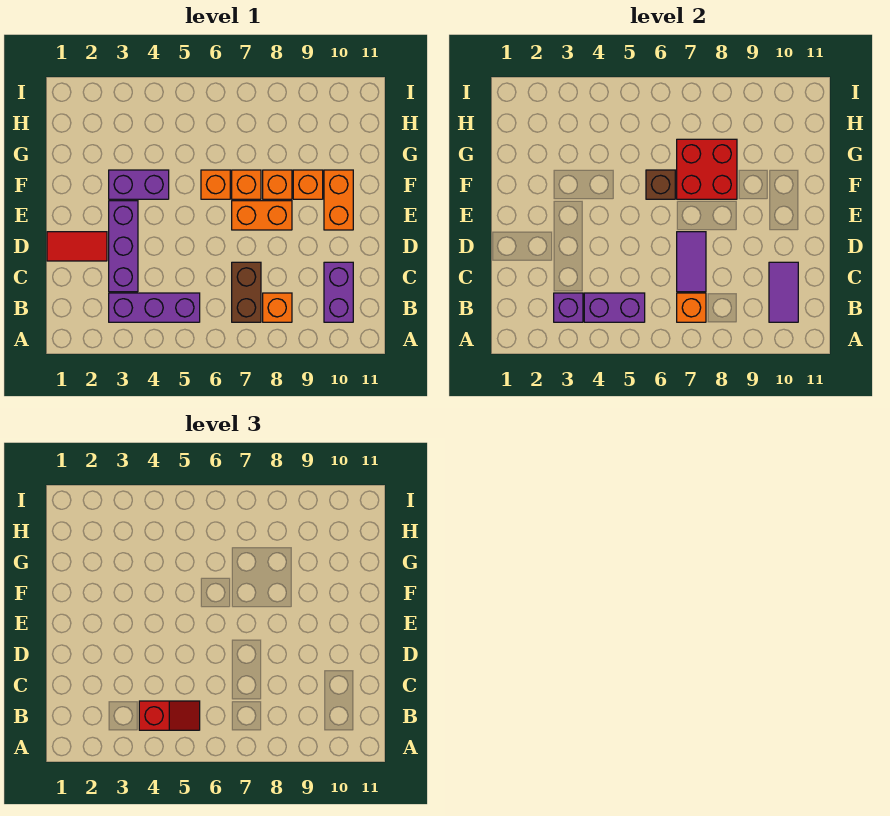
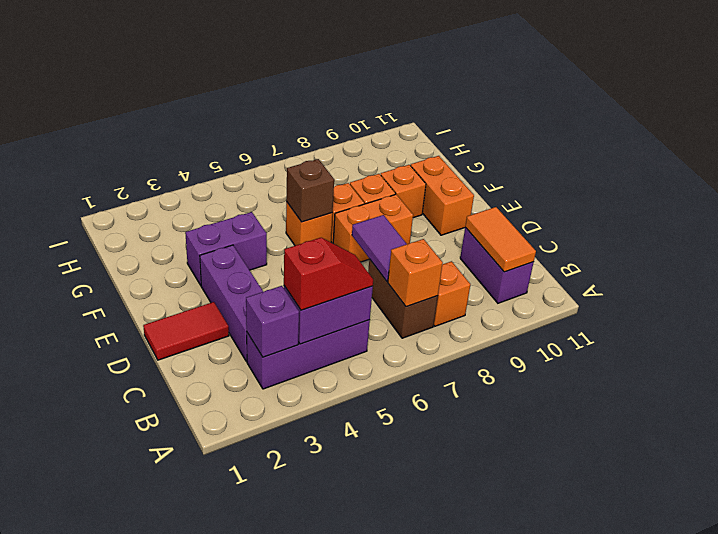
purple tile B10:C10 level 2 -> orange tile B10:C10 level 2
red brick F7:G8 level 2 -> none

